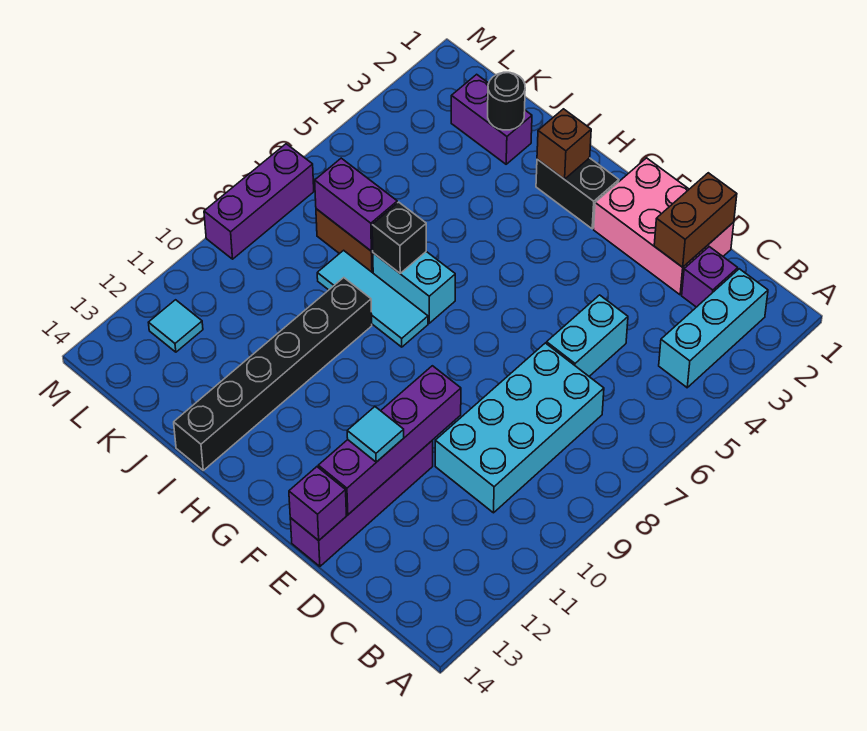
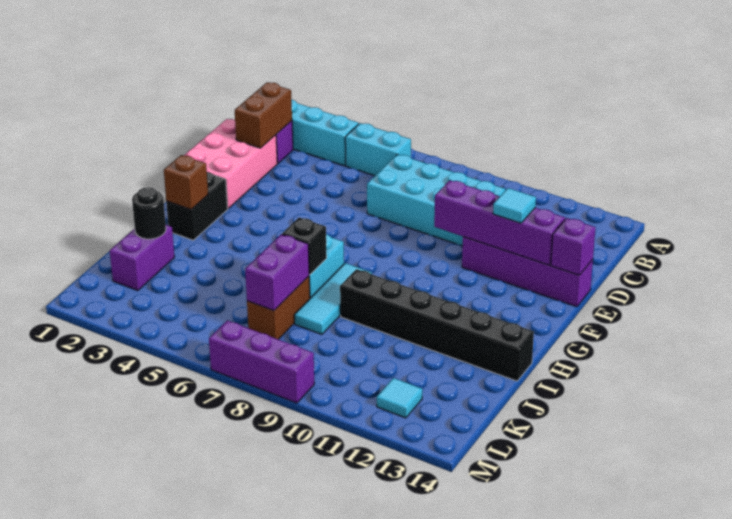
brown brick D1:D2 level 2 -> brown brick C2:D2 level 2
cyan brick D5:D6 level 1 -> cyan brick B5:B6 level 1

